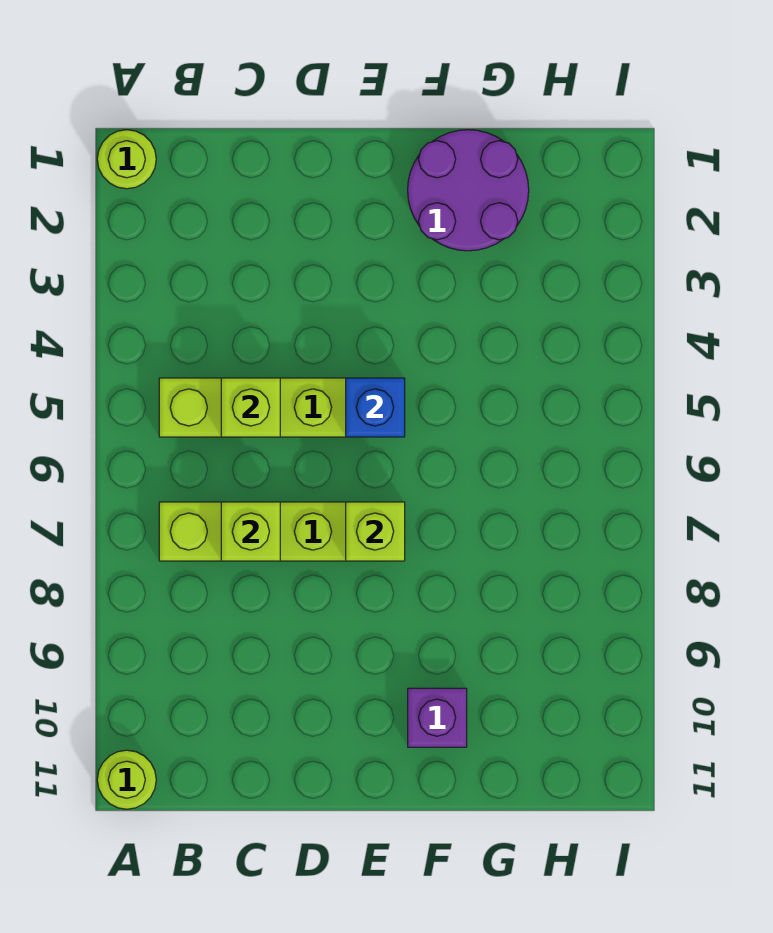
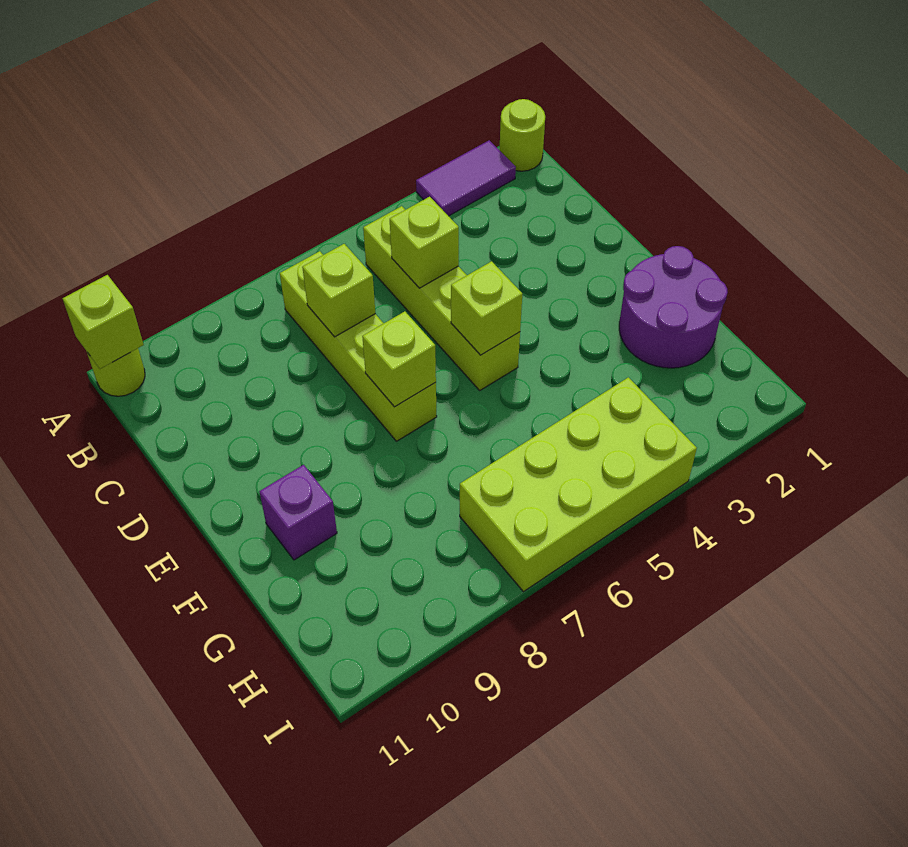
none -> purple tile A2:A3 level 1
none -> lime brick A11 level 2
blue brick E5 level 2 -> lime brick E5 level 2
none -> lime brick H4:I7 level 1

